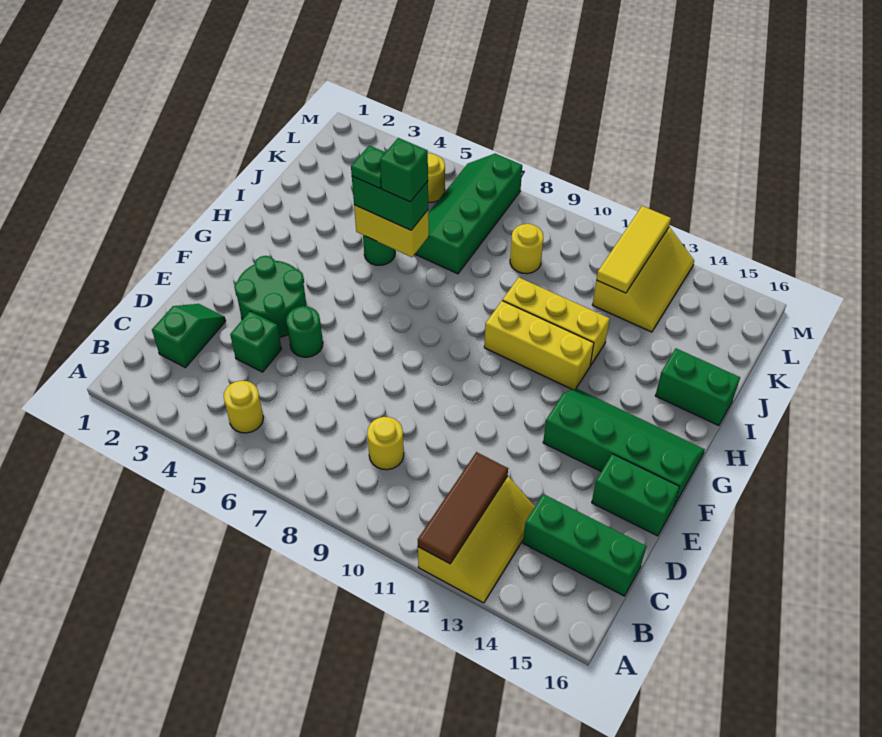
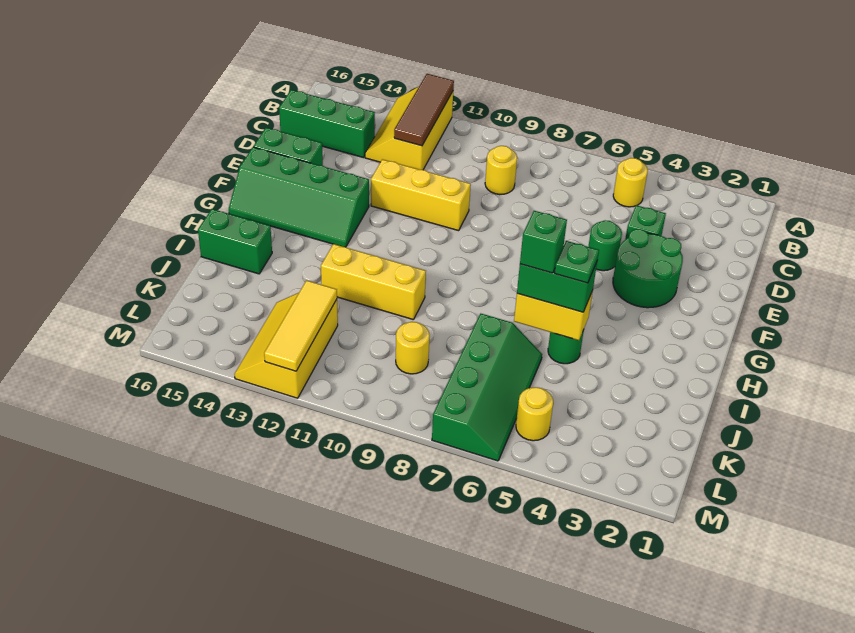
green slope C2:D2 level 1 top C -> none
yellow brick H10:H12 level 1 -> yellow brick E10:E12 level 1

